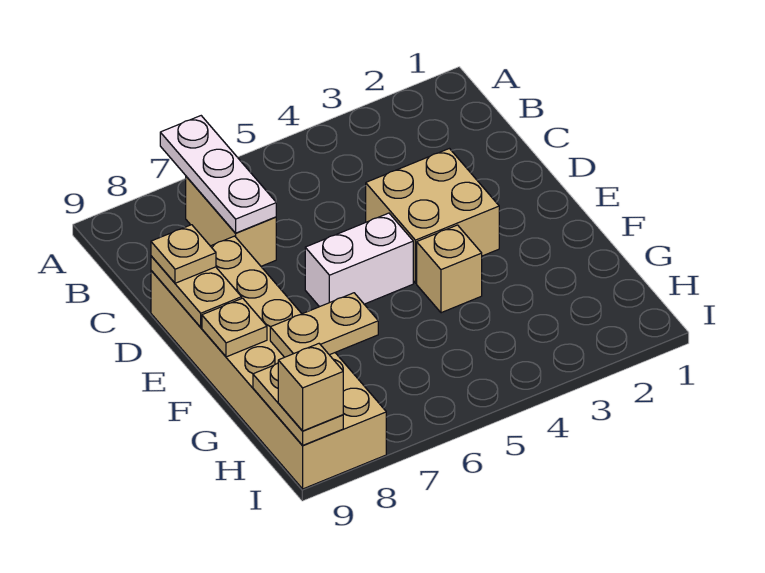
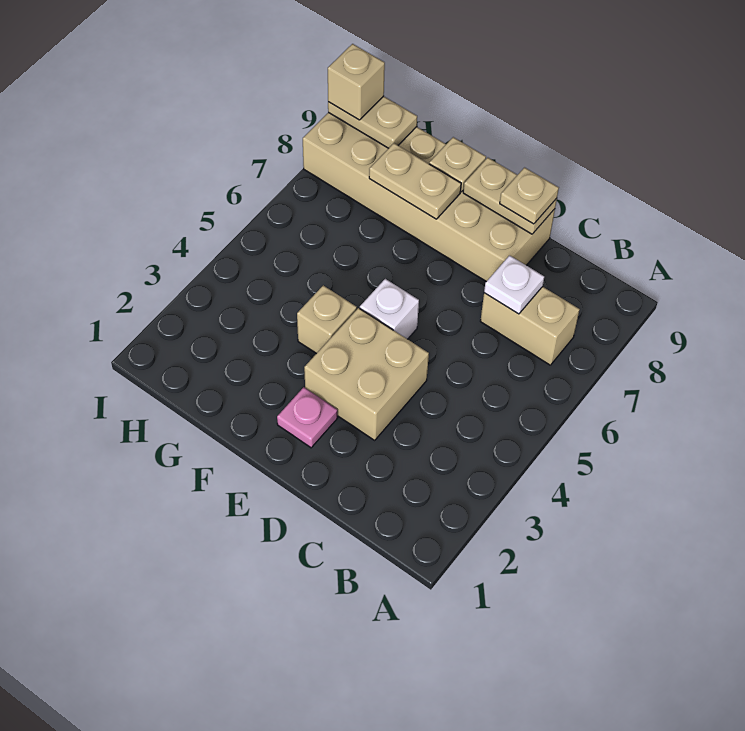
white plate A7:C7 level 2 -> white plate C7 level 2
none -> pink plate E2 level 1
white brick E5:E6 level 1 -> white brick E5 level 1
tan plate G7:G8 level 2 -> tan plate F8:G8 level 2

